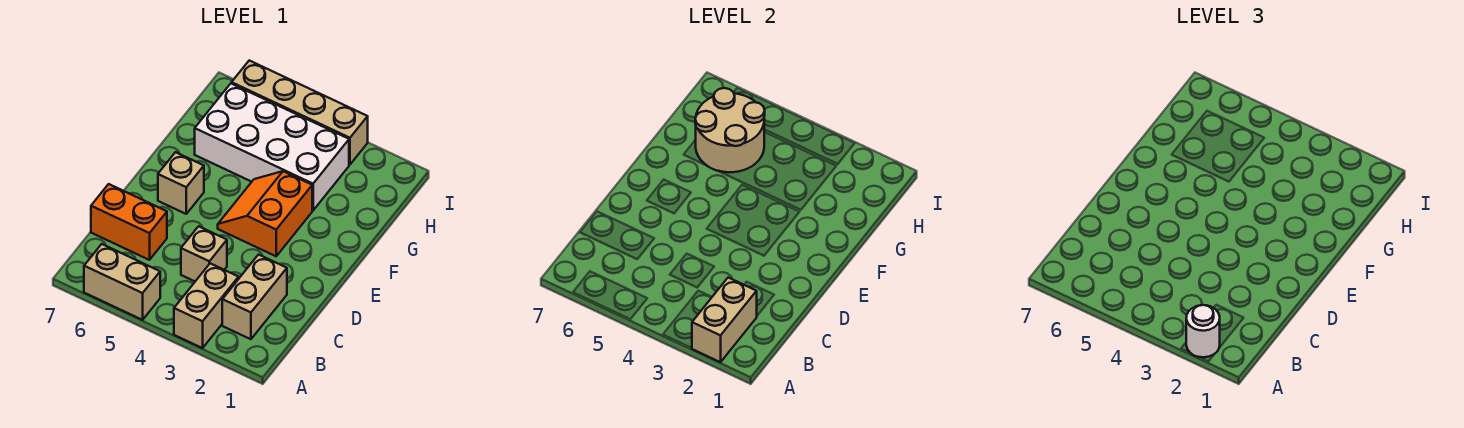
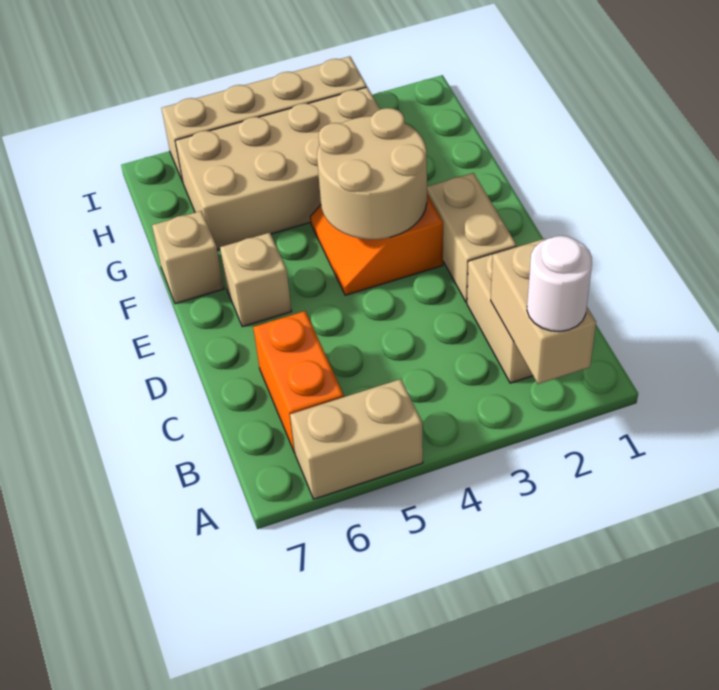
tan brick A3:B3 level 1 -> tan brick D2:E2 level 1
tan brick C4 level 1 -> tan brick F7 level 1
orange brick C6:C7 level 1 -> orange brick B6:C6 level 1
white brick G3:H6 level 1 -> tan brick G3:H6 level 1
tan round brick G5:H6 level 2 -> tan round brick E3:F4 level 2

